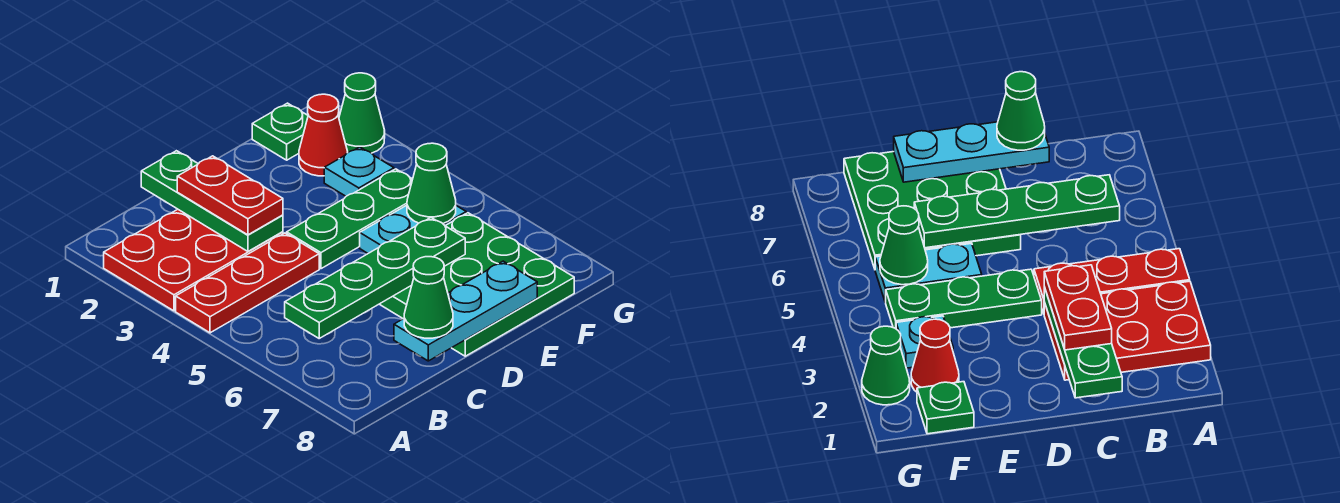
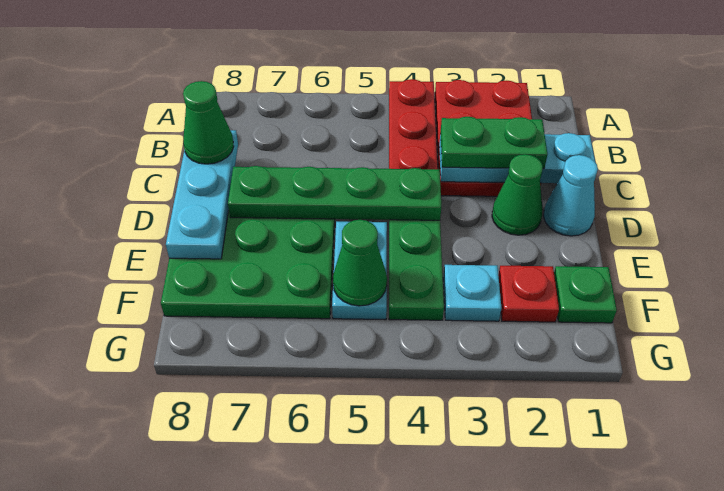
green plate B6:E6 level 2 -> green plate D4:D7 level 2
green plate C1:C3 level 2 -> cyan plate C1:C3 level 2
red plate C2:C3 level 3 -> green plate C2:C3 level 3
none -> cyan cone D1 level 1
red cone F2 level 1 -> red plate F2 level 1
green cone G2 level 1 -> green cone D2 level 1

